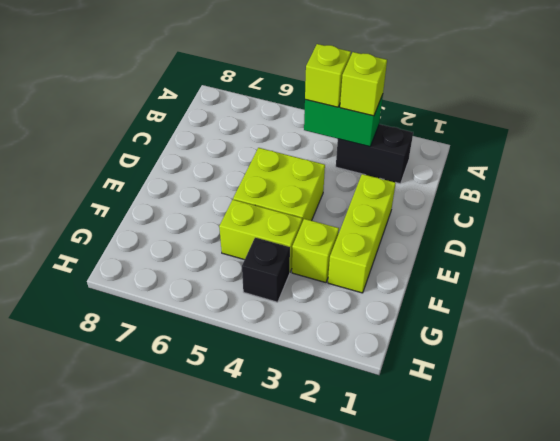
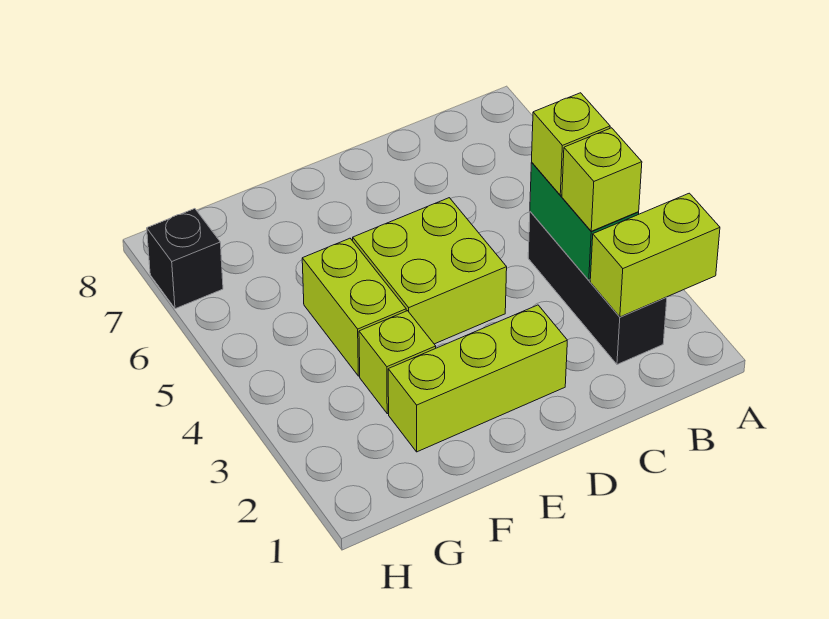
none -> lime brick A2:B2 level 2
black brick B2:B3 level 1 -> black brick B2:B4 level 1
black brick G4 level 1 -> black brick H7 level 1

